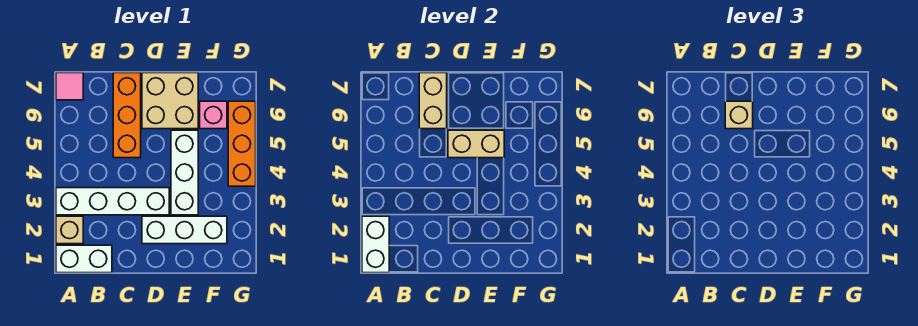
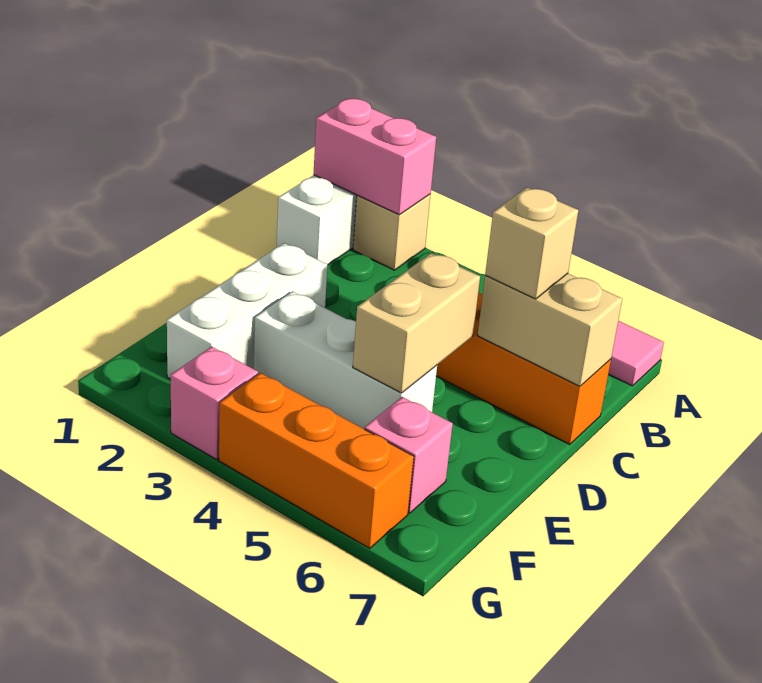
white brick A1:A2 level 2 -> pink brick A1:A2 level 2
white brick A3:D3 level 1 -> none
tan brick D6:E7 level 1 -> none
none -> pink brick G3 level 1

